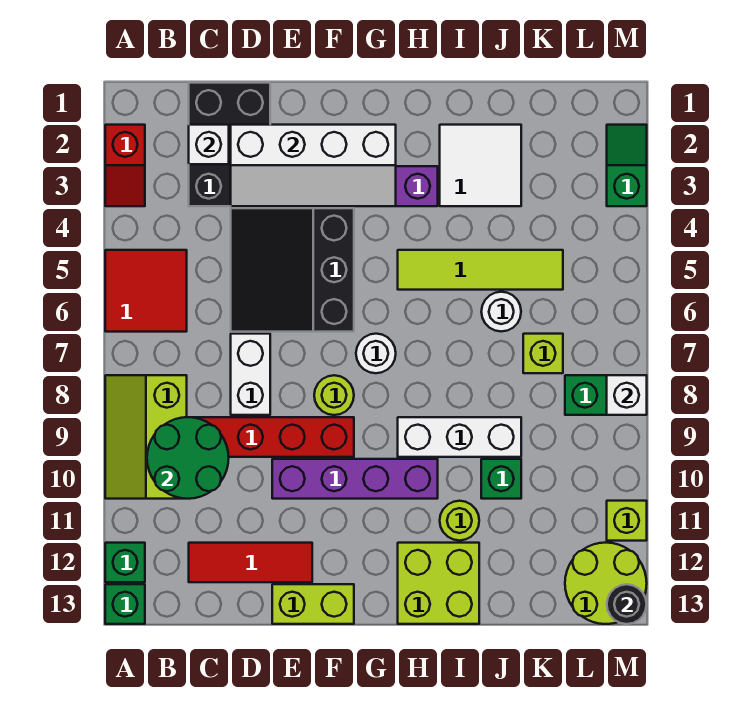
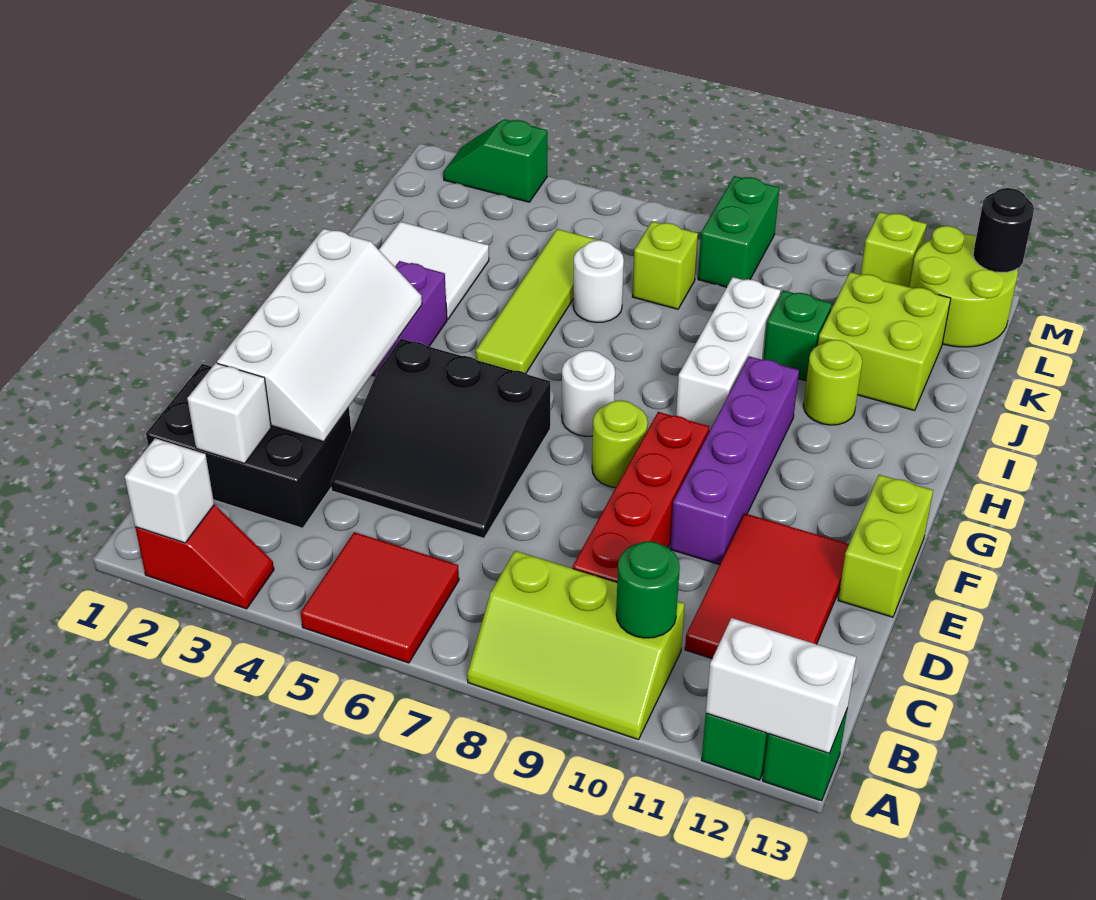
green round brick B9:C10 level 2 -> green round brick B10 level 2
red tile C12:E12 level 1 -> red tile C11:E12 level 1
white brick D7:D8 level 1 -> white brick A12:A13 level 2
lime brick H12:I13 level 1 -> lime brick J11:K12 level 1
white brick M8 level 2 -> white brick A2 level 2

